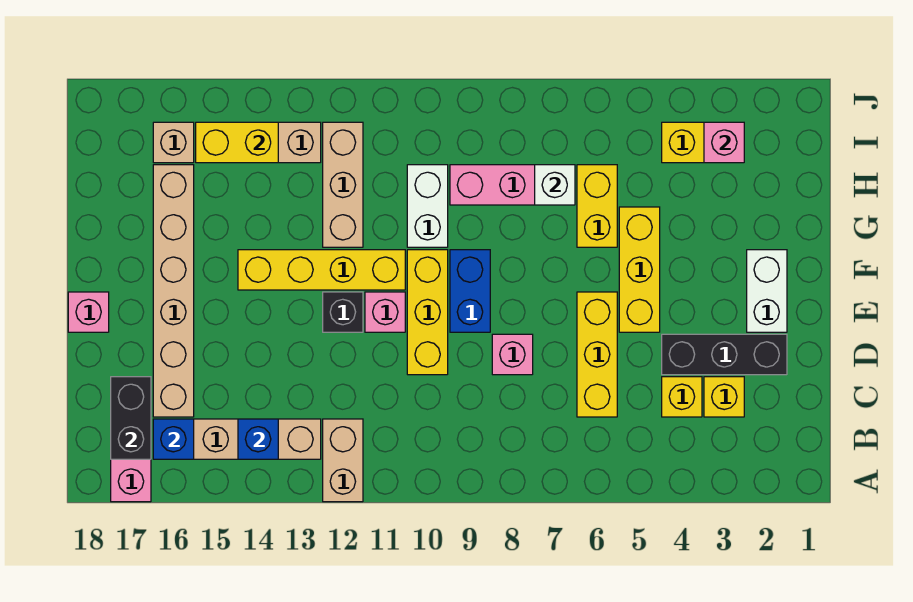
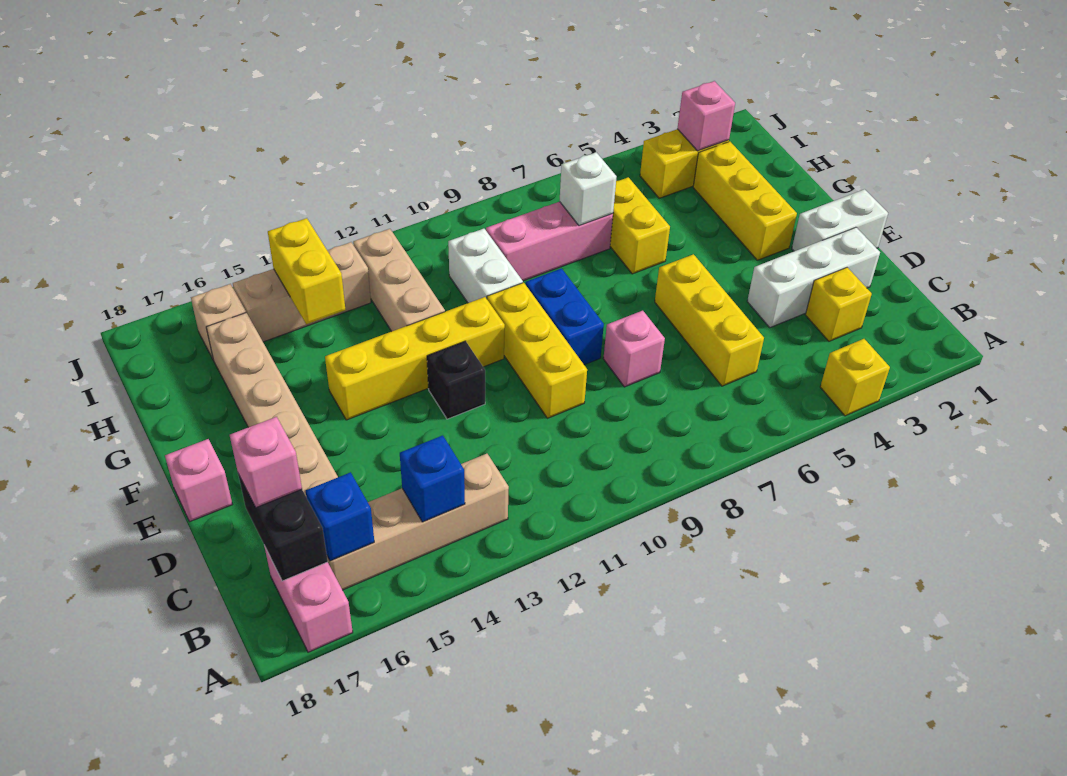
tan brick A12:B12 level 1 -> none
yellow brick C4 level 1 -> yellow brick A4 level 1
black brick D2:D4 level 1 -> white brick D2:D4 level 1
white brick E2:F2 level 1 -> white brick E1:E2 level 1
yellow brick E5:G5 level 1 -> yellow brick F3:H3 level 1
pink brick E11 level 1 -> pink brick C17 level 3
yellow brick I14:I15 level 2 -> yellow brick H14:I14 level 2

